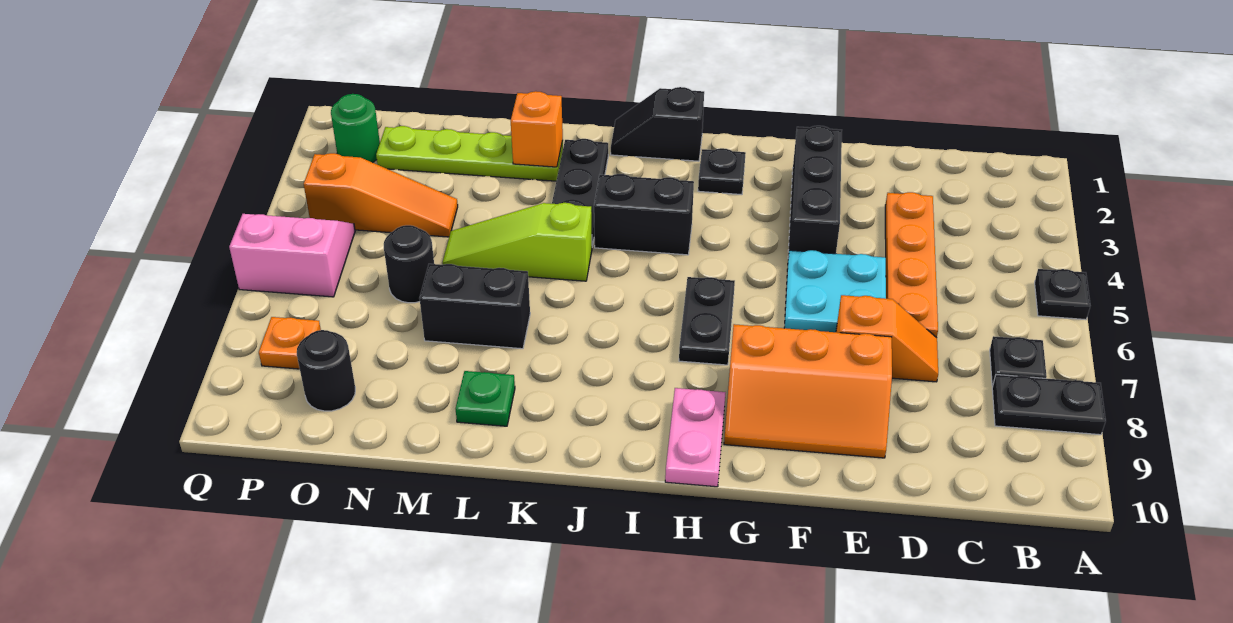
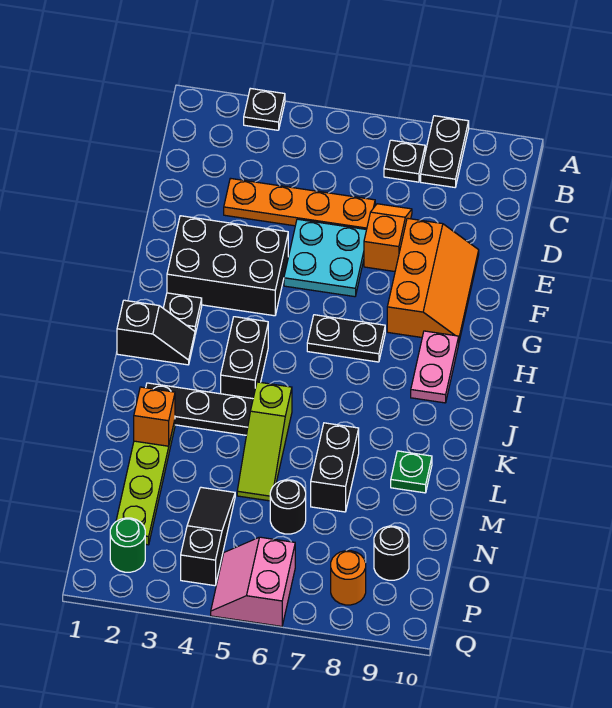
black plate A5 level 1 -> black plate A3 level 1
black brick F2:F4 level 1 -> black brick F2:G4 level 1
pink plate H9:H10 level 1 -> pink plate H9:I9 level 1
black slope I1:J1 level 1 top I -> black slope I1:I2 level 1 top 1
orange slope N4:P4 level 1 top P -> black slope N4:P4 level 1 top P
orange plate P8 level 1 -> orange round brick P8 level 1

